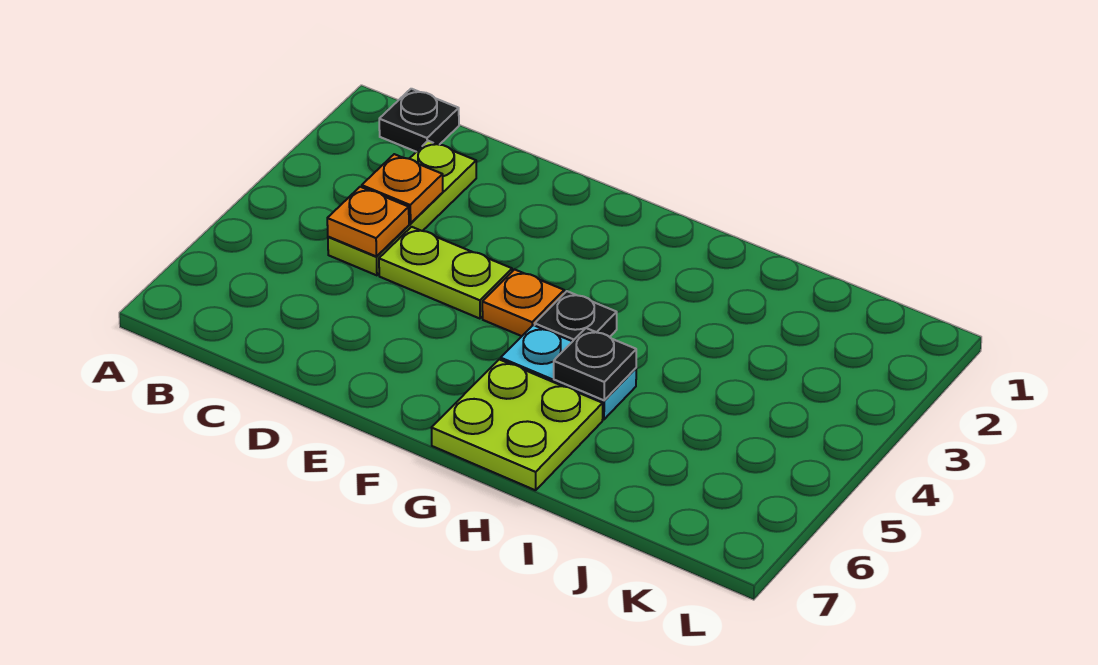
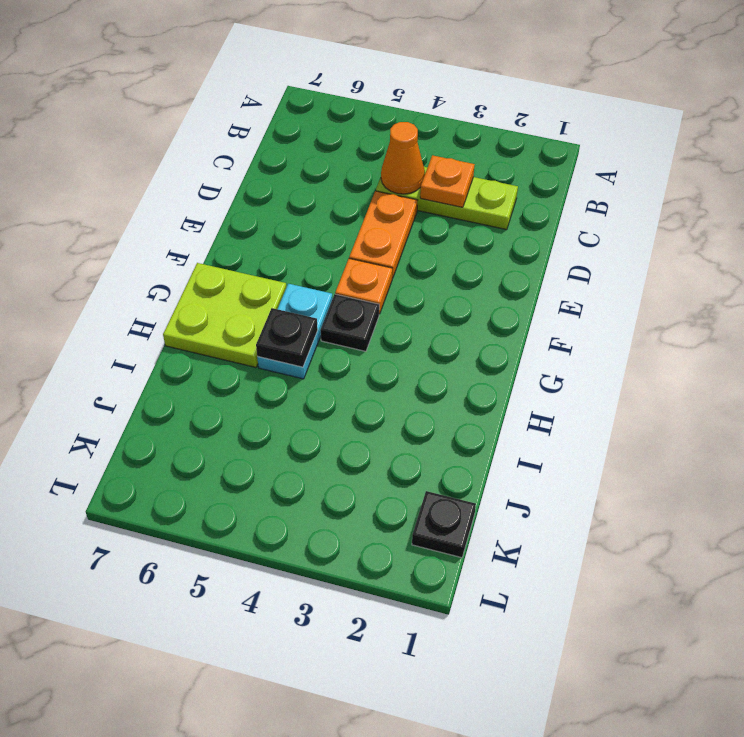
black plate B1 level 1 -> black plate K1 level 1
orange plate C4 level 2 -> orange cone C4 level 2
lime plate D4:E4 level 1 -> orange plate D4:E4 level 1

